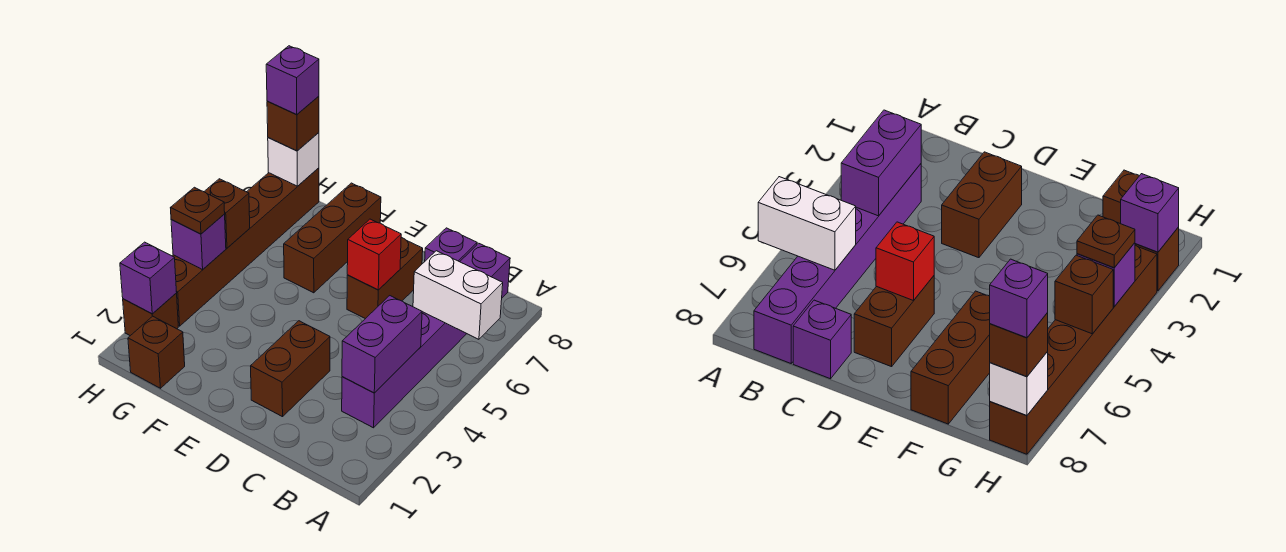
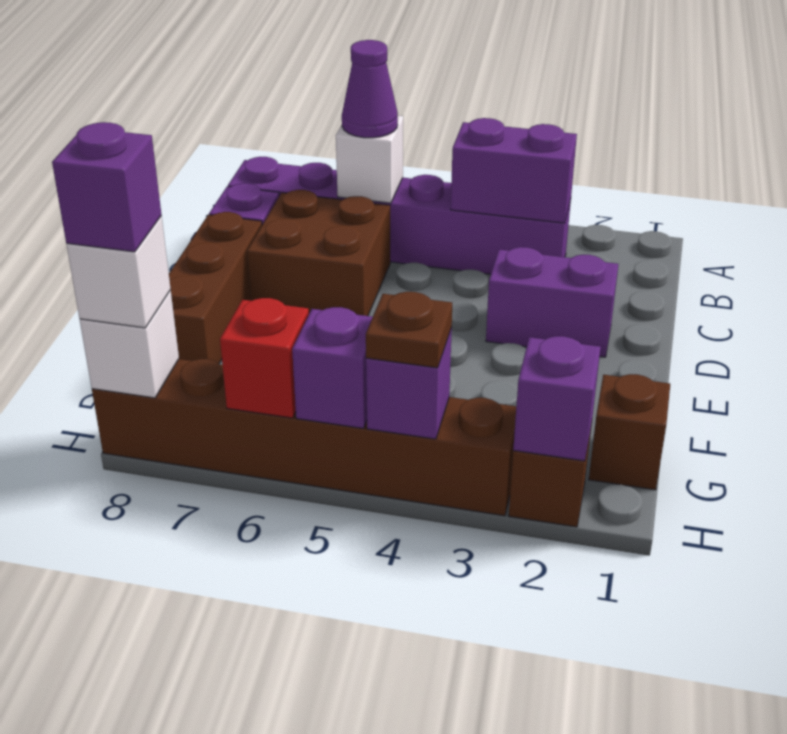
white brick A6:B6 level 2 -> white brick B6 level 2
none -> purple cone B6 level 3
brown brick D2:D3 level 1 -> purple brick D2:D3 level 1
brown brick D6:D7 level 1 -> brown brick C6:D7 level 1
red brick D6 level 2 -> red brick H6 level 2
brown brick F6:F8 level 1 -> brown brick D8:F8 level 1
brown brick H5 level 2 -> purple brick H5 level 2
brown brick H8 level 3 -> white brick H8 level 3

